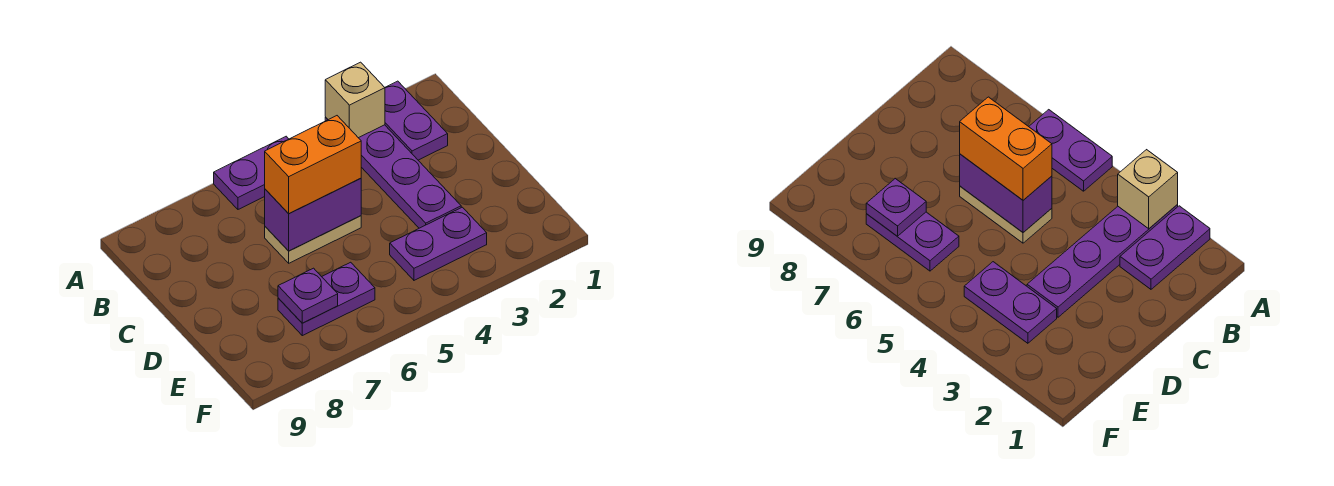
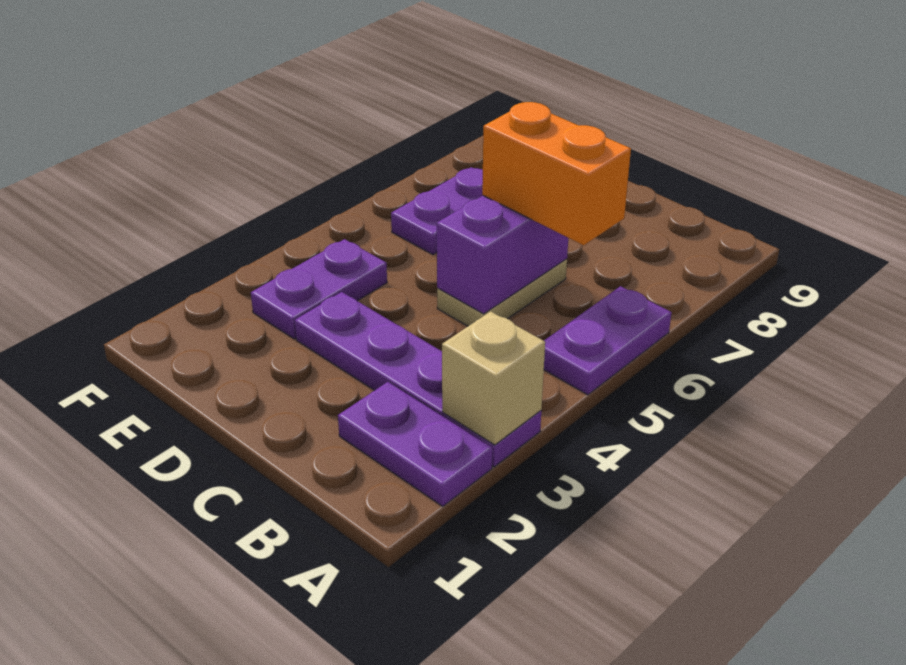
orange brick C5:C6 level 3 -> orange brick B6:C6 level 3
purple plate E7 level 2 -> none

